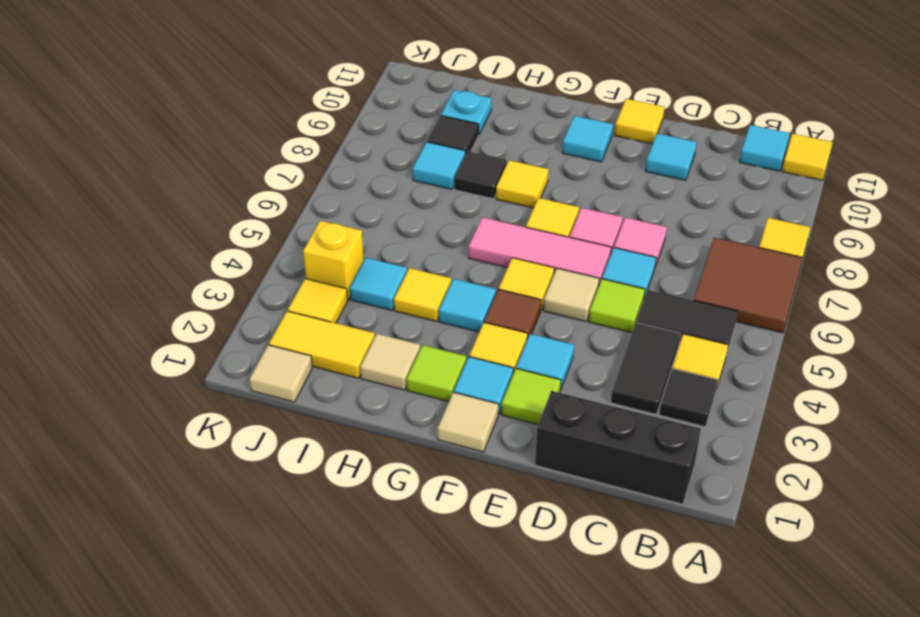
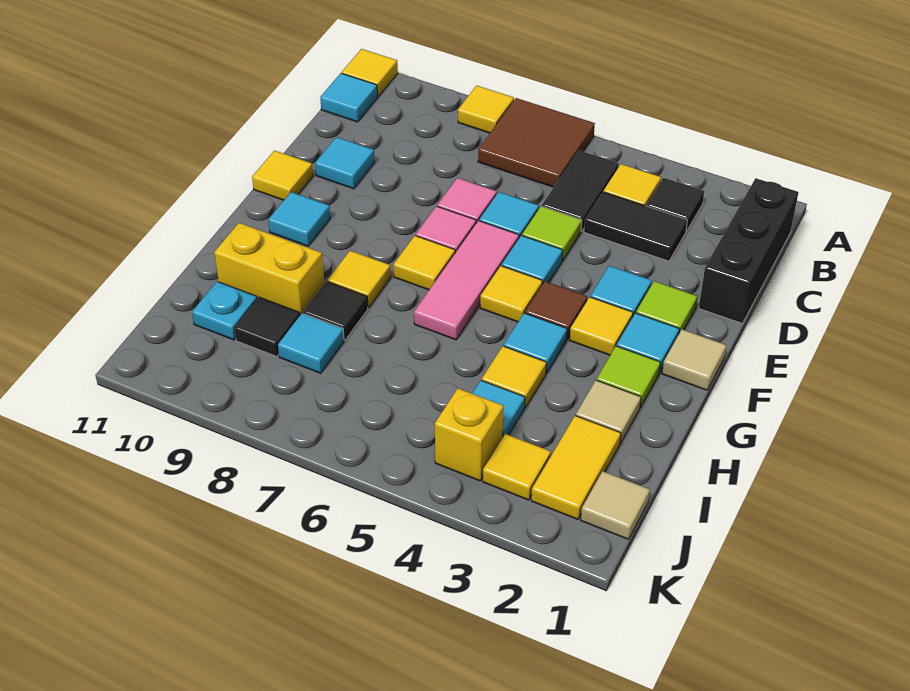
tan tile E5 level 1 -> cyan tile E5 level 1
none -> yellow brick H9:H10 level 1

